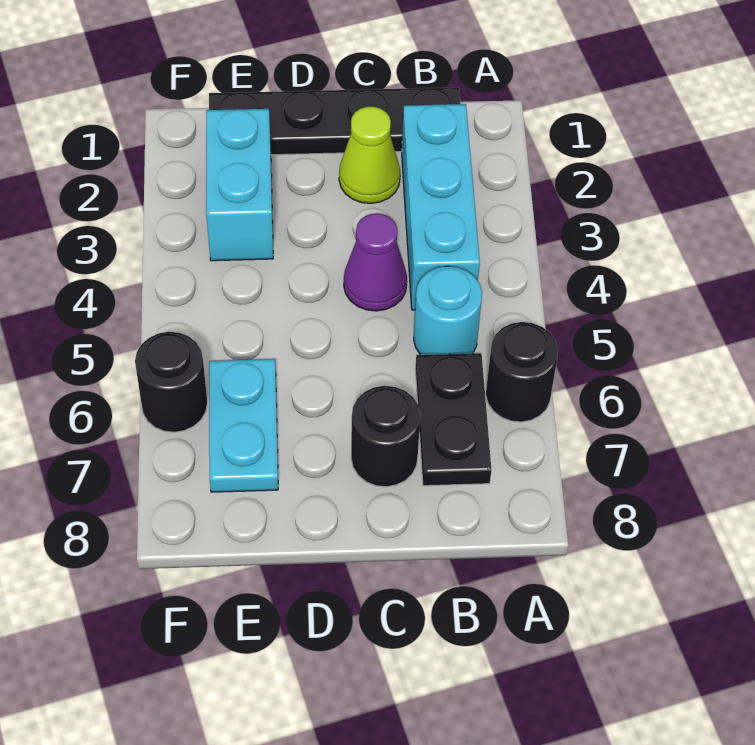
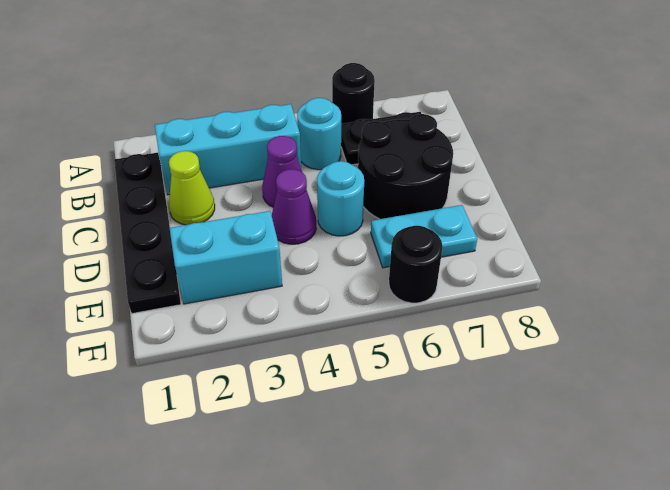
black round brick C7 level 1 -> black round brick C6:D7 level 1
none -> purple cone D4 level 1
none -> cyan round brick D5 level 1

